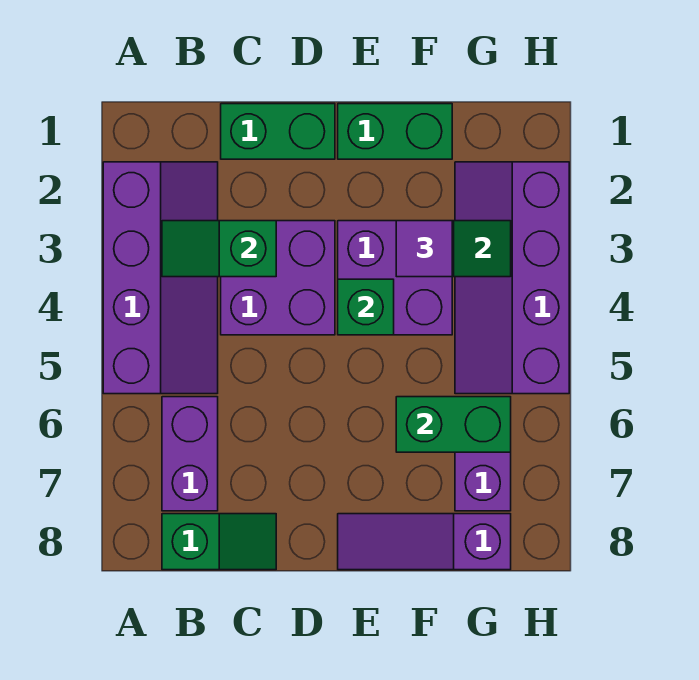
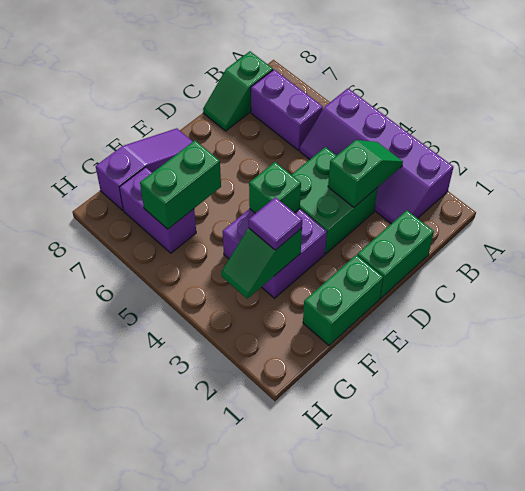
purple brick C3:D4 level 1 -> green brick C3:D4 level 1
purple slope G2:H5 level 1 top H -> none

